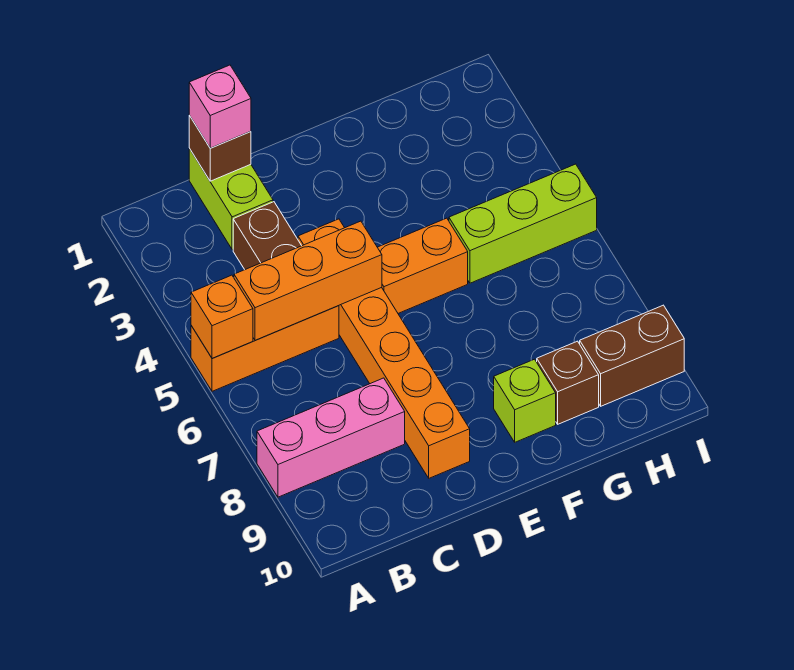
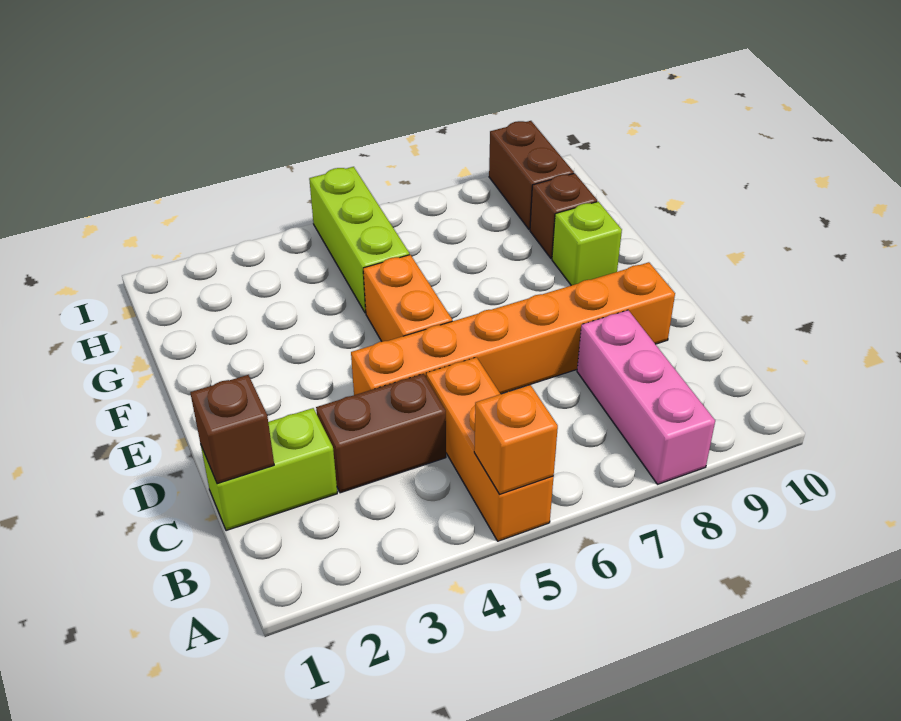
orange brick B5:D5 level 2 -> none
pink brick C1 level 3 -> none

